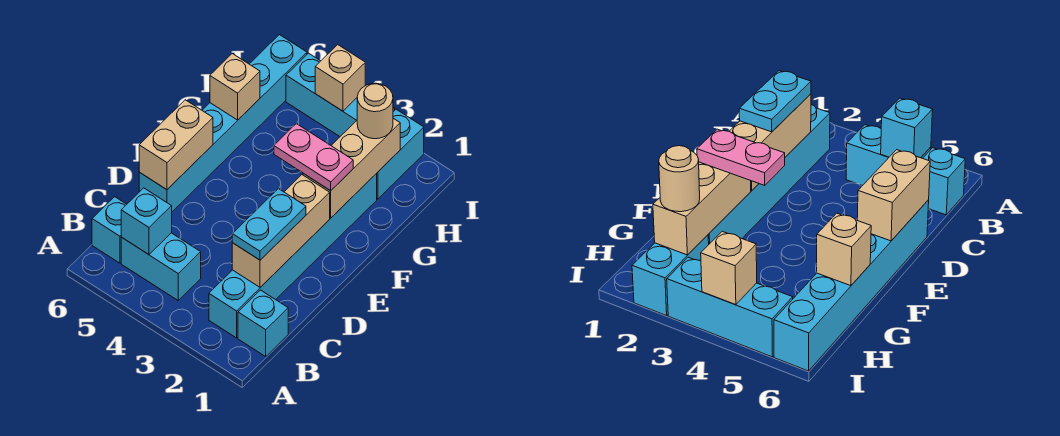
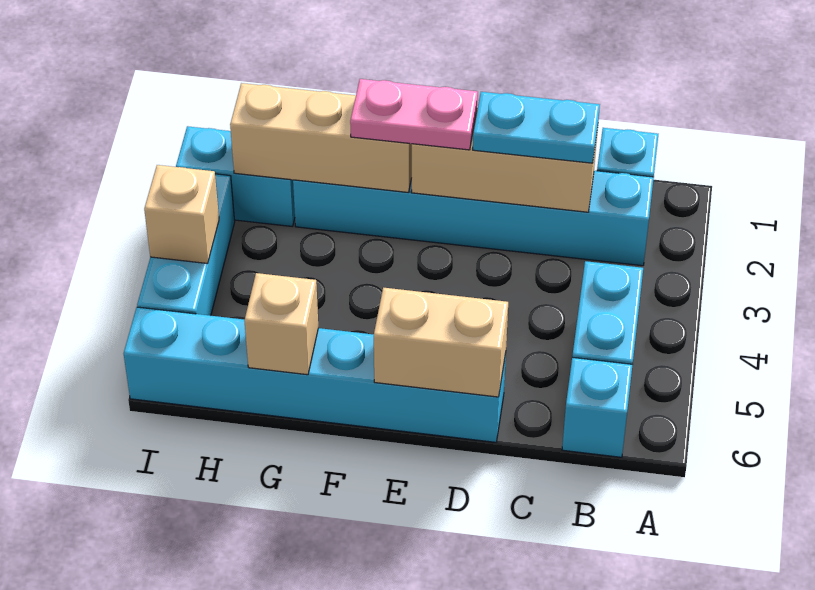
cyan brick B5 level 2 -> none
pink plate F2:F3 level 3 -> pink plate E2:F2 level 3
tan round brick H2 level 3 -> none

